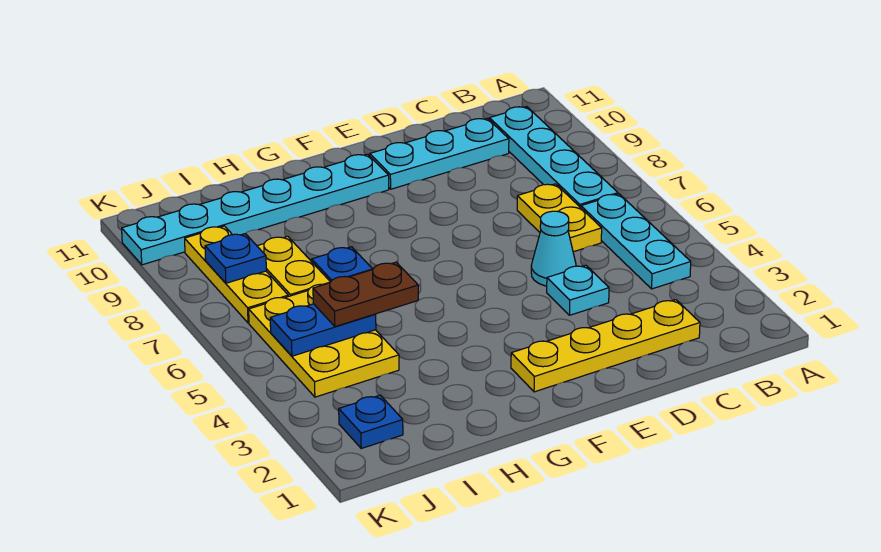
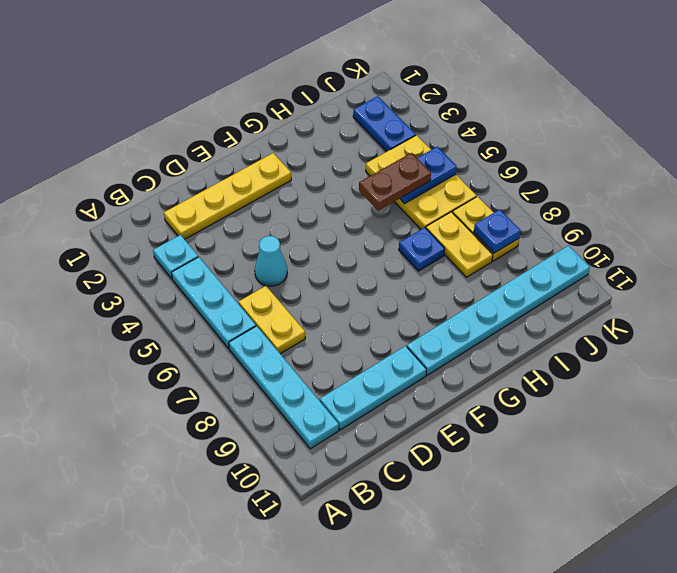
cyan plate D4 level 1 -> cyan plate B3 level 1
blue plate J2 level 1 -> blue plate J2:J3 level 1
yellow plate J7:J9 level 1 -> yellow plate J7:J8 level 1

